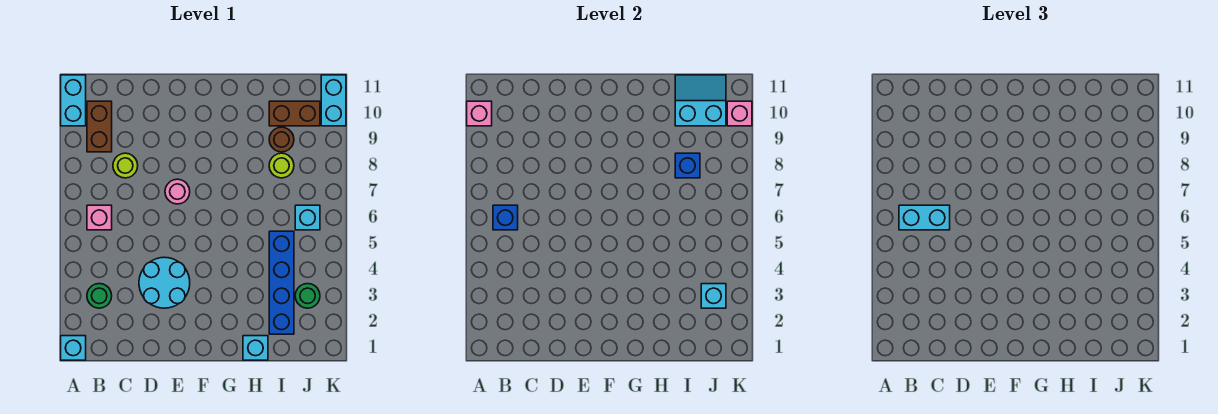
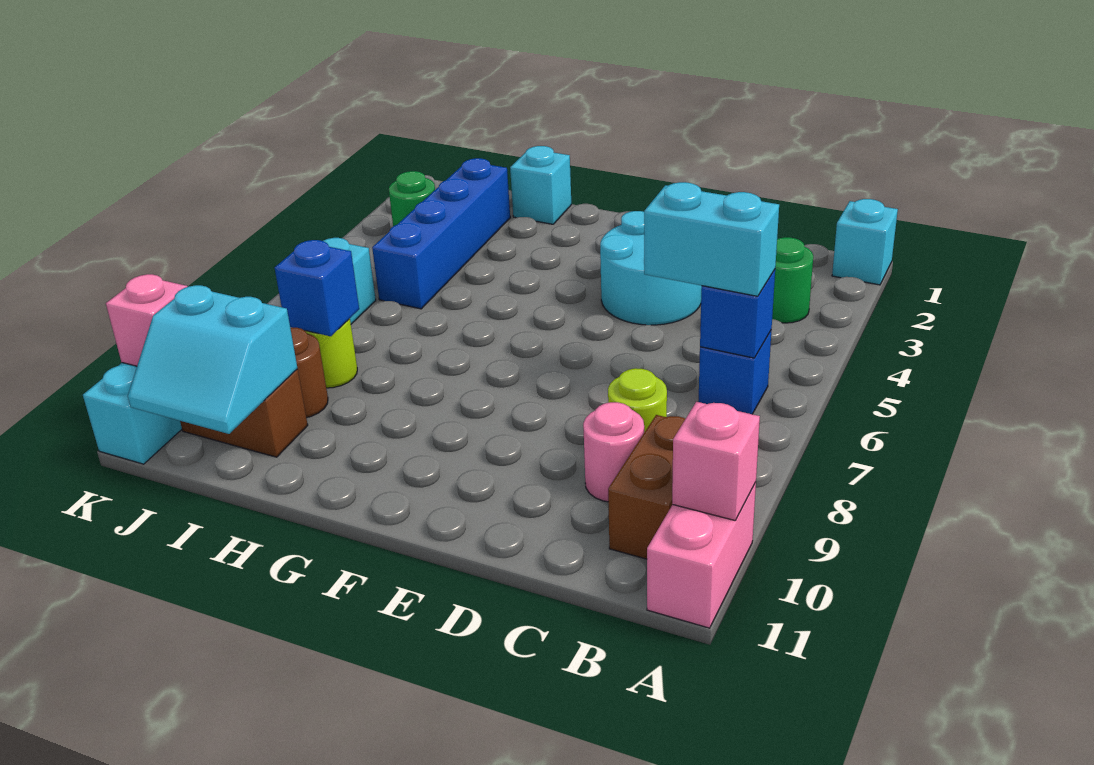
cyan brick A10:A11 level 1 -> pink brick A10:A11 level 1
pink brick B6 level 1 -> blue brick B6 level 1
pink round brick E7 level 1 -> pink round brick C9 level 1
cyan brick J3 level 2 -> none

